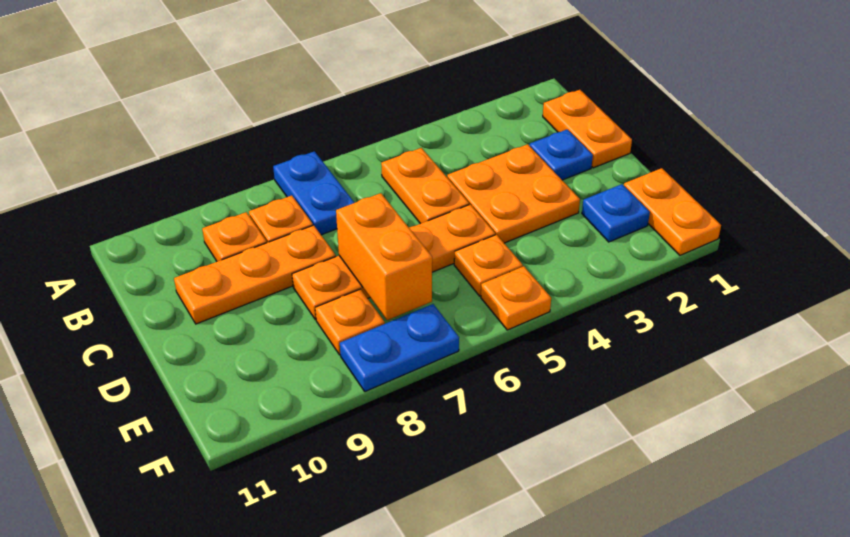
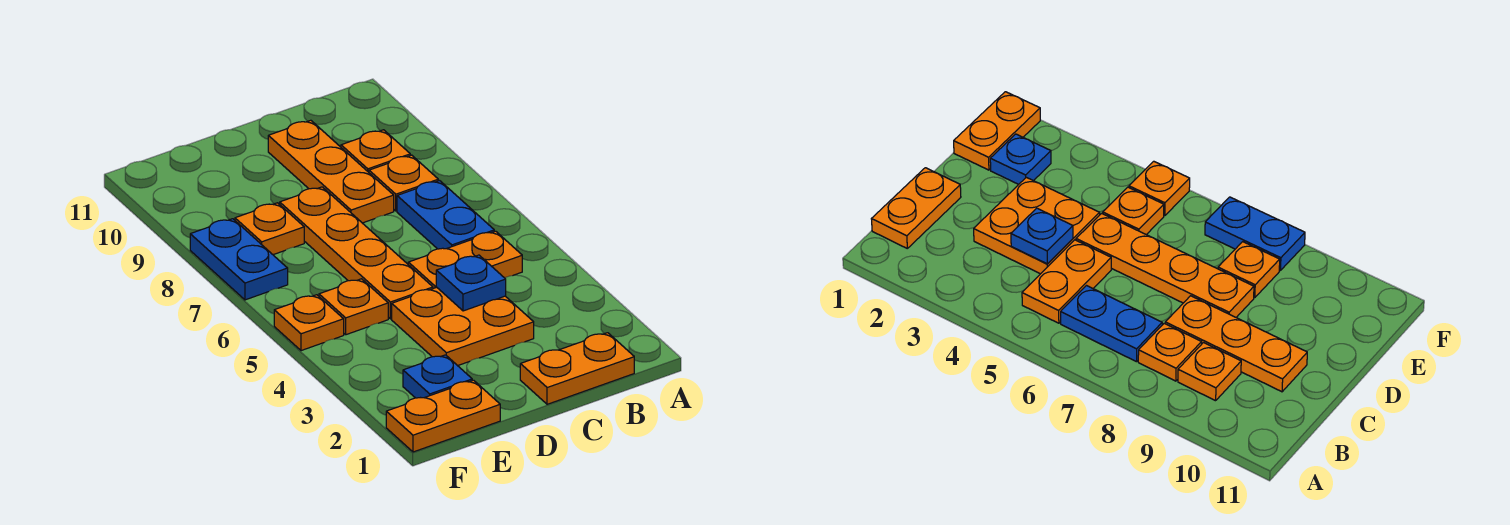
blue plate A7:B7 level 1 -> blue plate B6:B7 level 1
blue plate C2 level 1 -> blue plate C4 level 2
orange brick D7:E7 level 2 -> none

